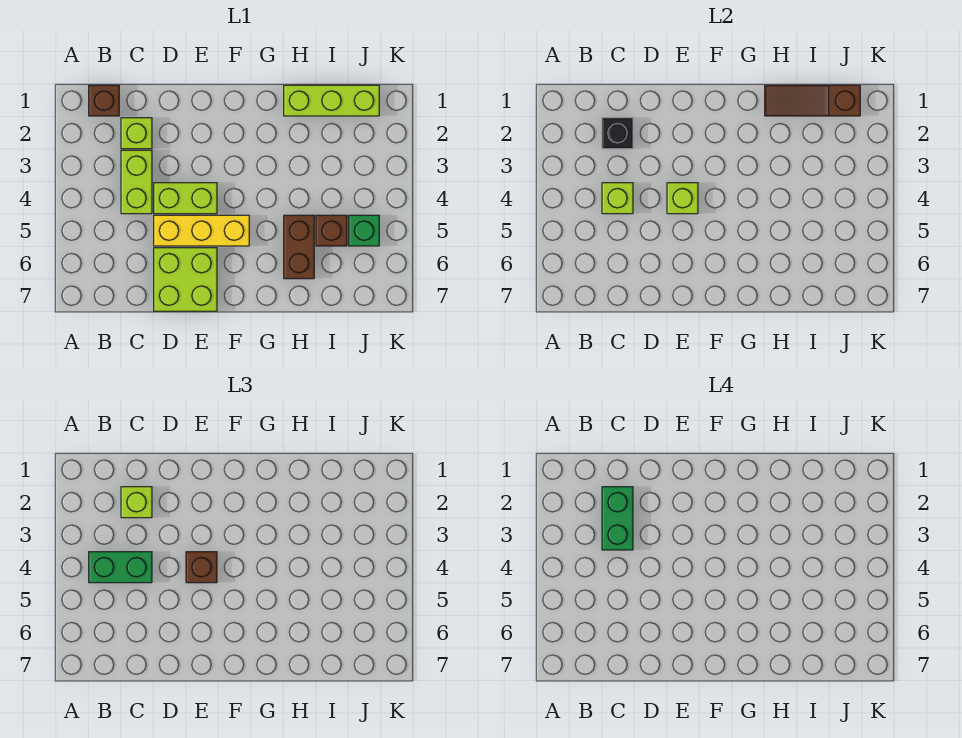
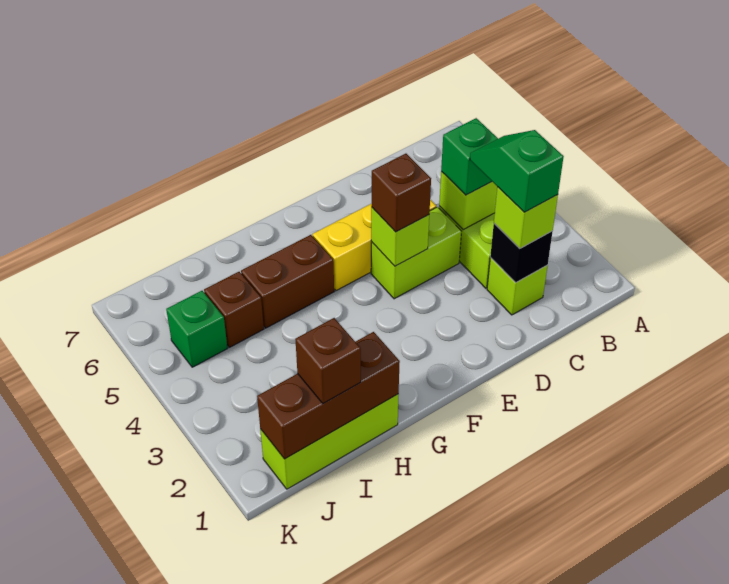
brown brick B1 level 1 -> brown brick I1 level 3
green brick B4:C4 level 3 -> green brick C4 level 3
green brick C2:C3 level 4 -> green slope C2:C3 level 4 top 2
lime brick D6:E7 level 1 -> none
brown slope H1:J1 level 2 top J -> brown brick H1:J1 level 2
brown brick H5:H6 level 1 -> brown brick G5:H5 level 1

